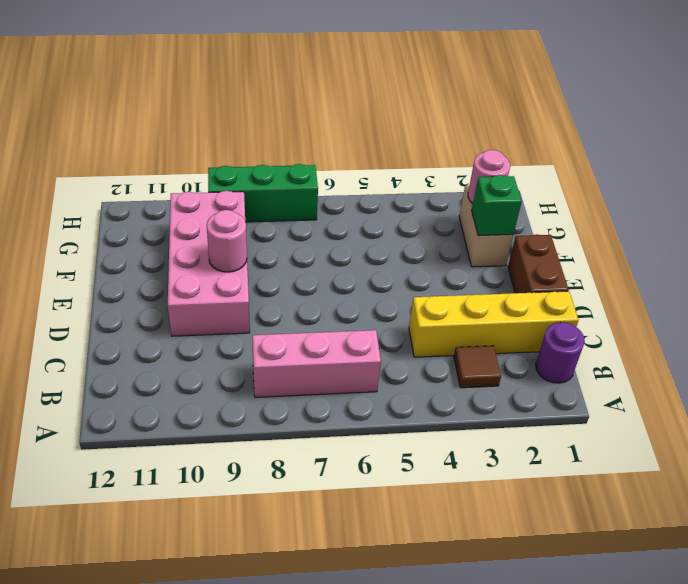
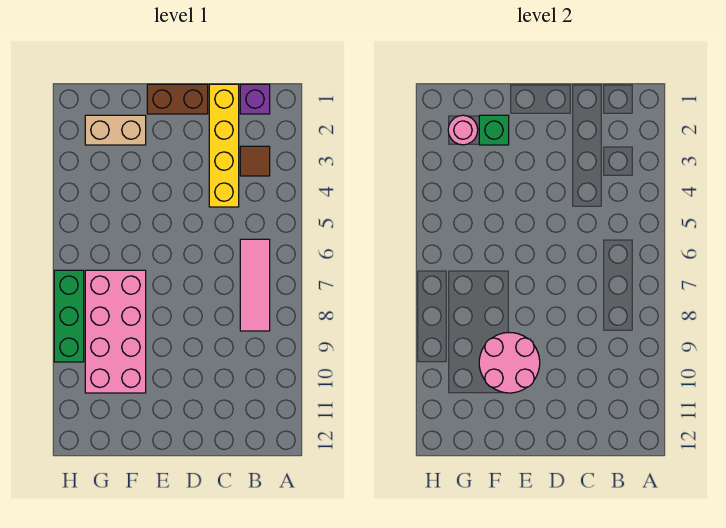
purple round brick B1 level 1 -> purple brick B1 level 1
pink brick B6:B8 level 1 -> pink tile B6:B8 level 1
pink brick D9:G10 level 1 -> pink brick F7:G10 level 1
pink round brick E9 level 2 -> pink round brick E9:F10 level 2

